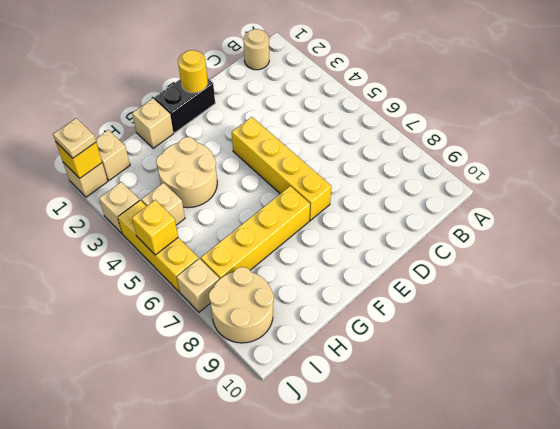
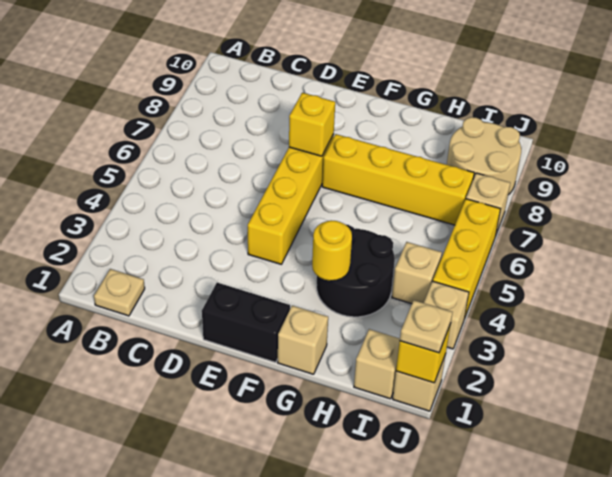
tan round brick B1 level 1 -> tan plate B1 level 1
yellow round brick E1 level 2 -> yellow round brick G3 level 2
tan round brick G3:H4 level 1 -> black round brick G3:H4 level 1
yellow brick J5 level 2 -> yellow brick E7 level 2

